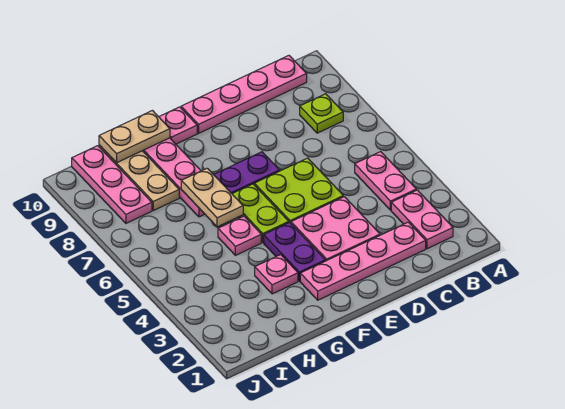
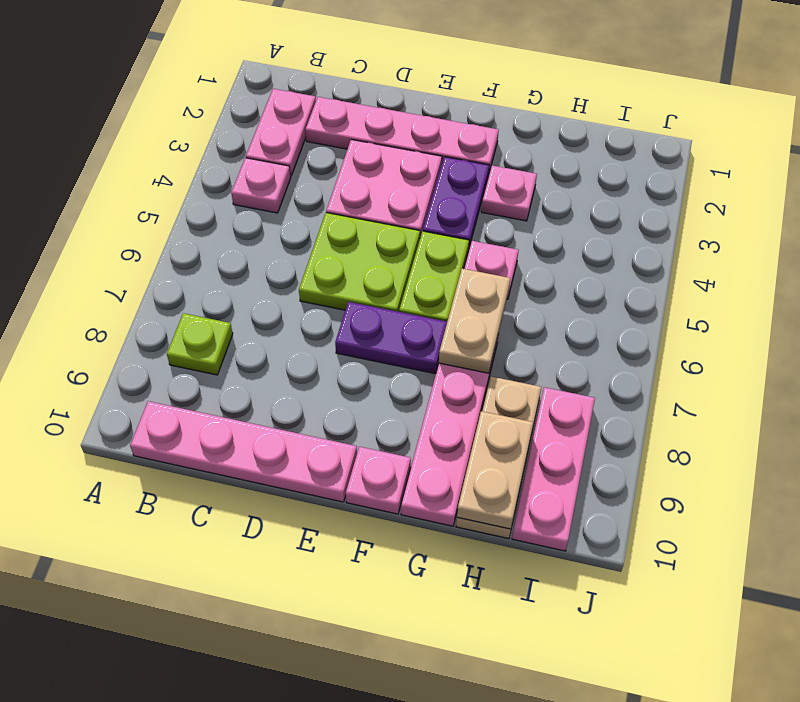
pink plate B4:B5 level 1 -> pink plate B4 level 1
tan plate G10:H10 level 2 -> tan plate H9:H10 level 2

